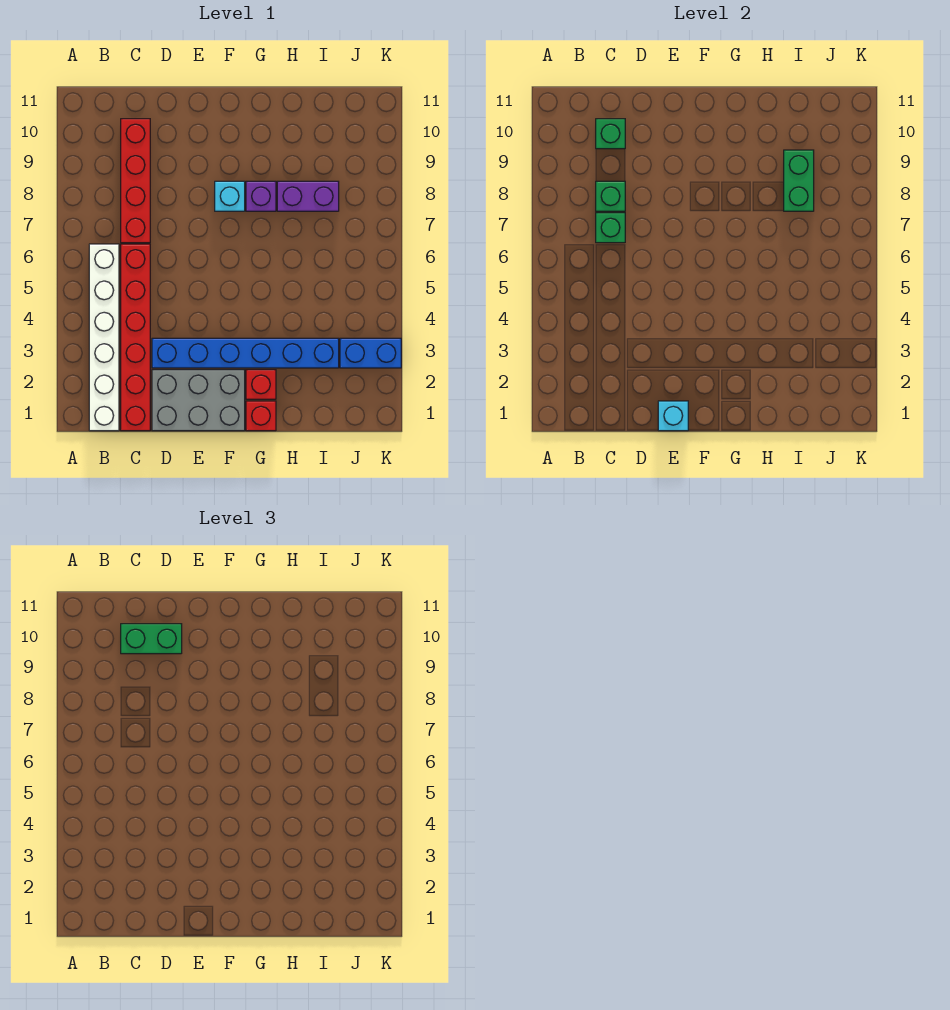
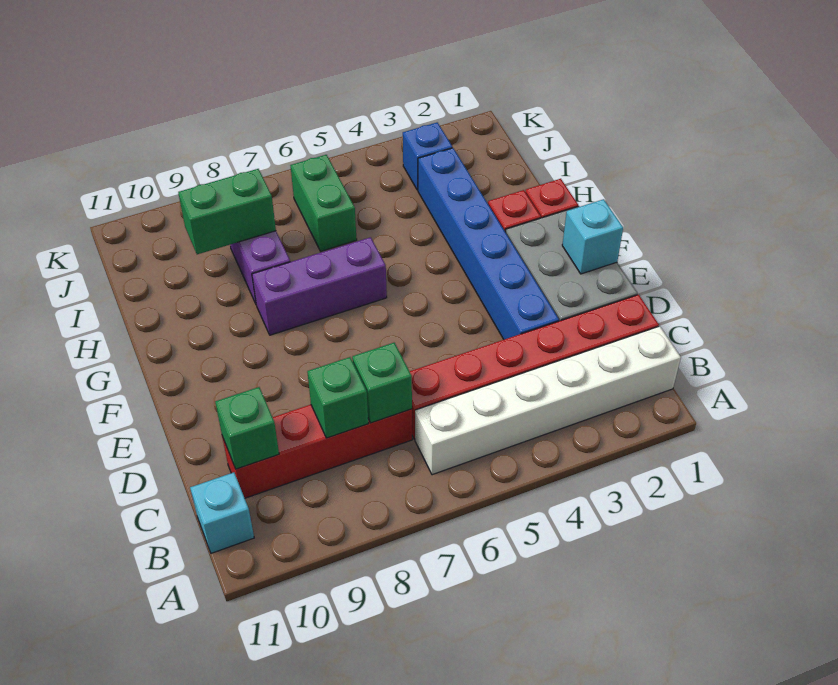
green brick C10:D10 level 3 -> green brick I6:J6 level 1
cyan brick F8 level 1 -> cyan brick B11 level 1
purple brick G8 level 1 -> purple brick G6:G8 level 1
blue brick J3:K3 level 1 -> blue brick J3 level 1

